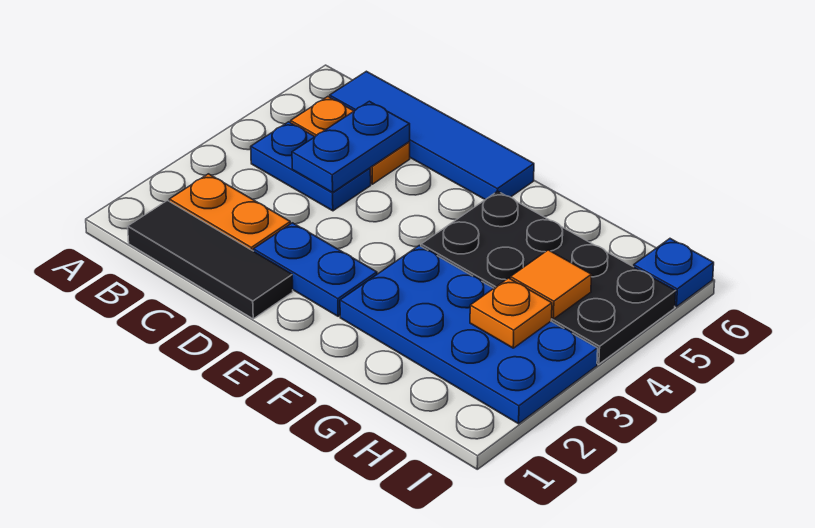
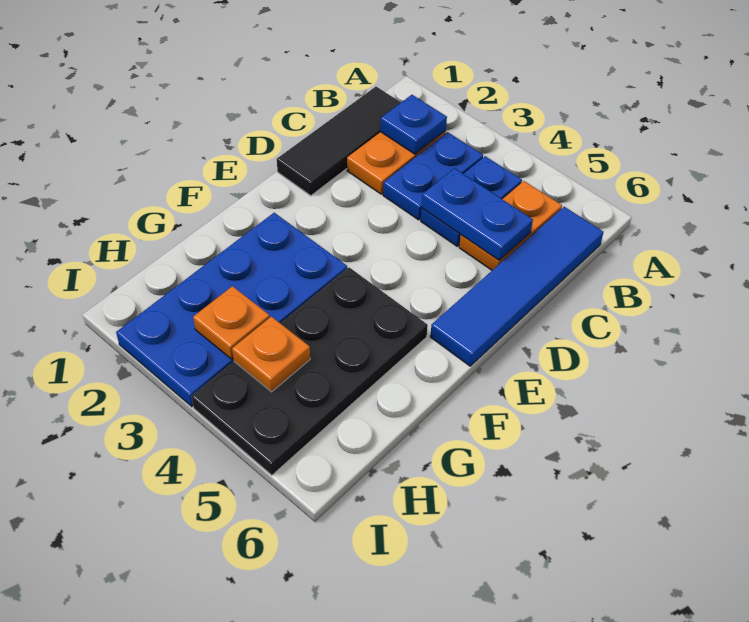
blue plate D2:E2 level 1 -> blue plate B3:C3 level 1
orange tile H4 level 2 -> orange plate H4 level 2
blue plate I6 level 1 -> blue plate B2 level 2

